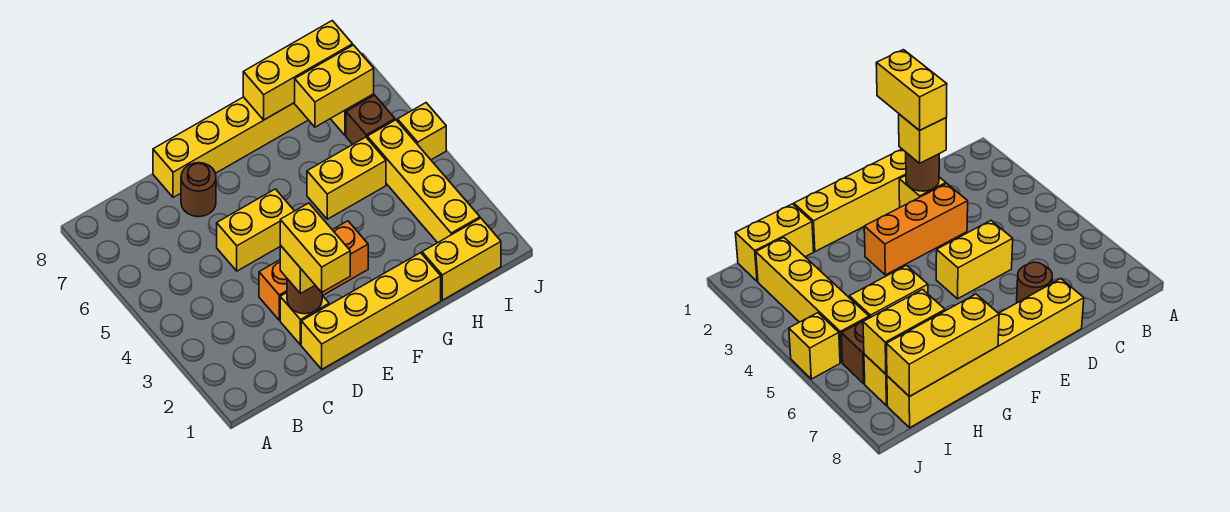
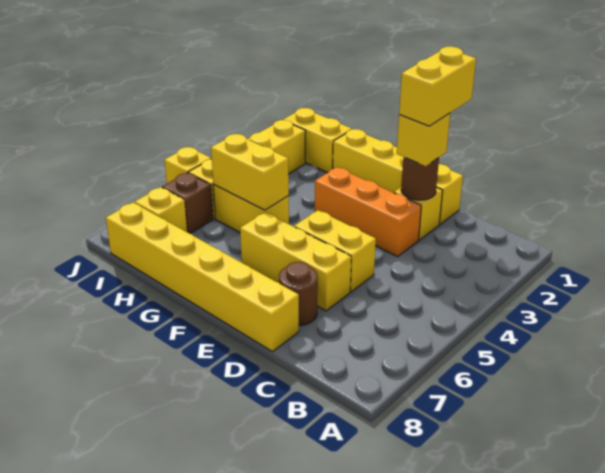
yellow brick G8:I8 level 2 -> yellow brick D6:F6 level 1
yellow brick H7:I7 level 2 -> yellow brick G5:H5 level 2

